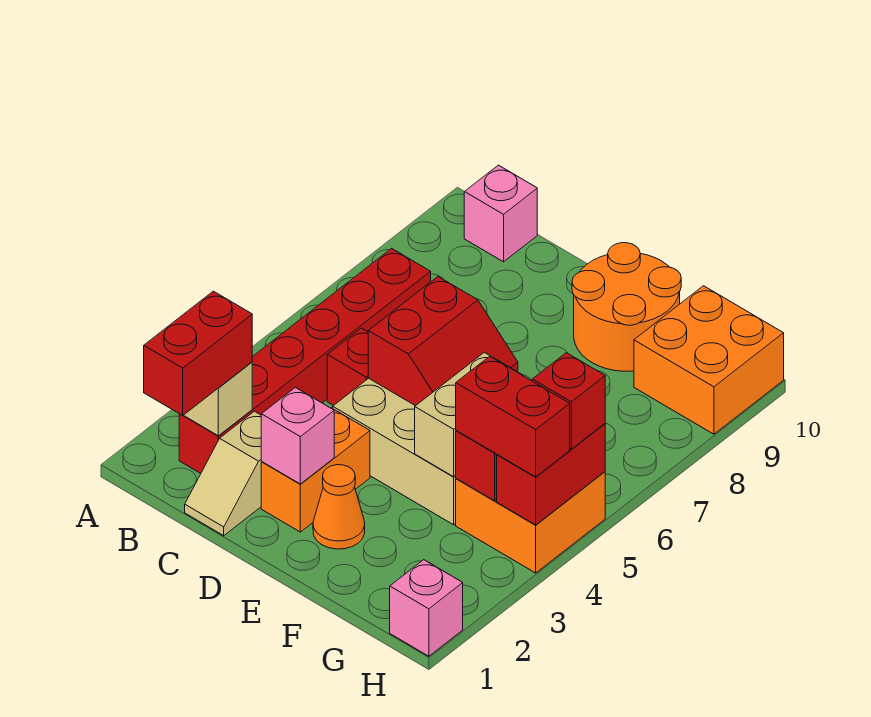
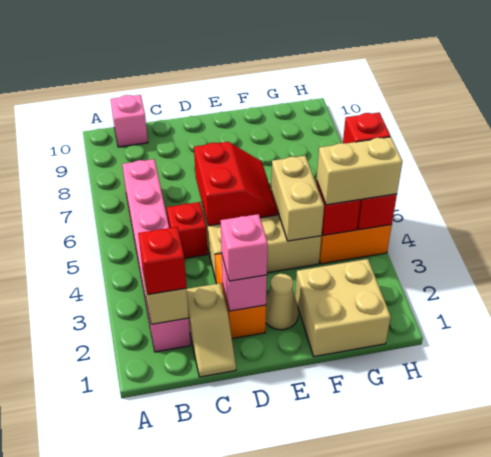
red brick B1:B2 level 3 -> red brick B2 level 3
red brick B2:B7 level 1 -> pink brick B2:B7 level 1
orange cone E2 level 1 -> tan cone E2 level 1
orange round brick E9:F10 level 1 -> none
none -> tan brick F1:G2 level 1
red brick G4:H4 level 3 -> tan brick G4:H4 level 3
orange brick G9:H10 level 1 -> none
pink brick H1 level 1 -> pink brick D2 level 3

